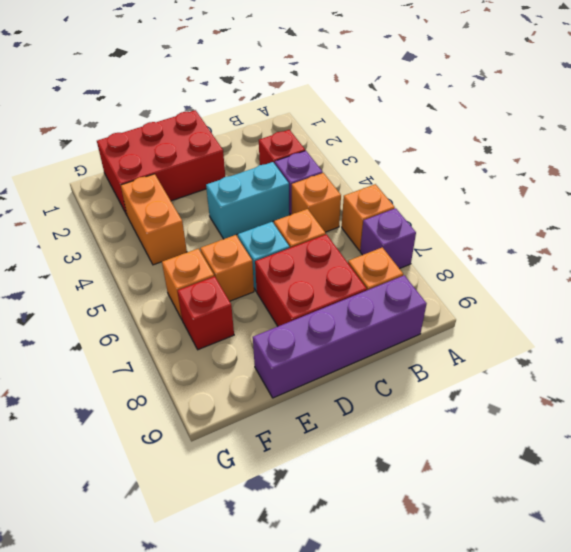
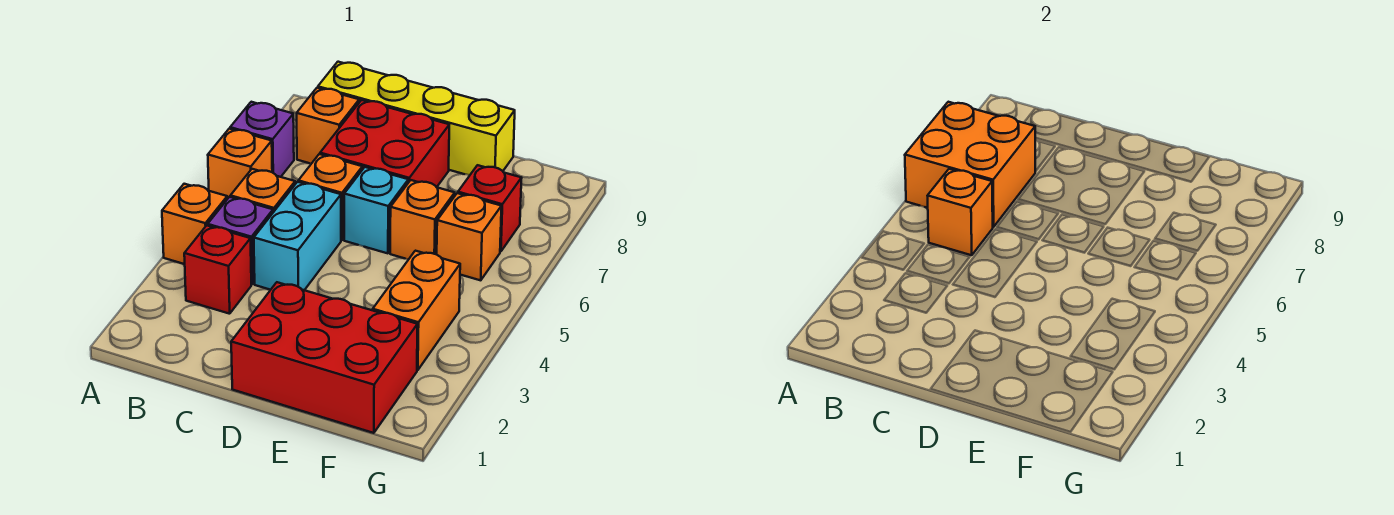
none -> orange brick A4 level 1
none -> orange brick A6:B7 level 2
none -> orange brick B5 level 2
purple brick B9:E9 level 1 -> yellow brick B9:E9 level 1
cyan brick C4:D4 level 1 -> cyan brick C4:C5 level 1

